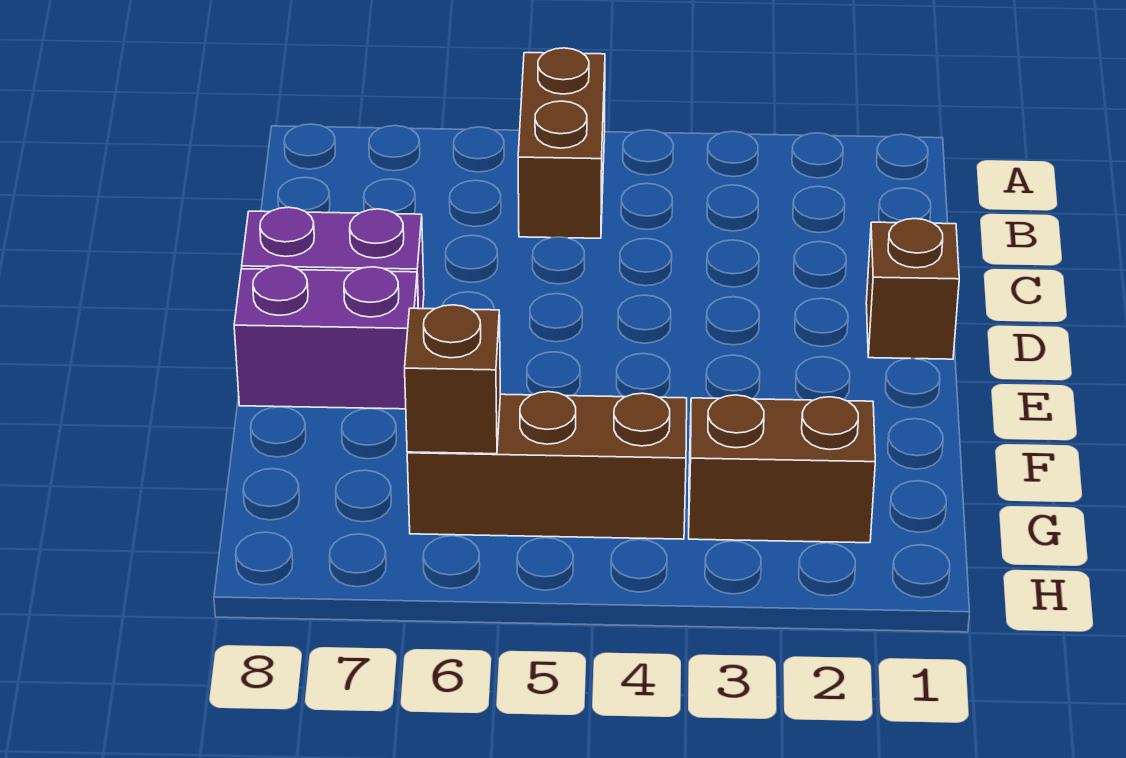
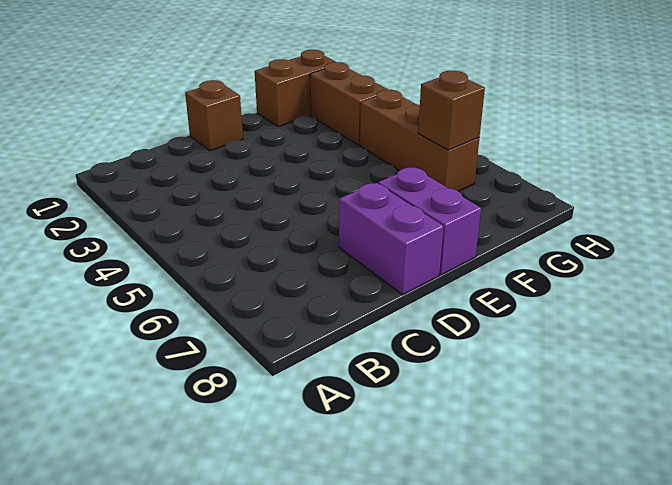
brown brick A5:B5 level 1 -> brown brick F1:G1 level 1

